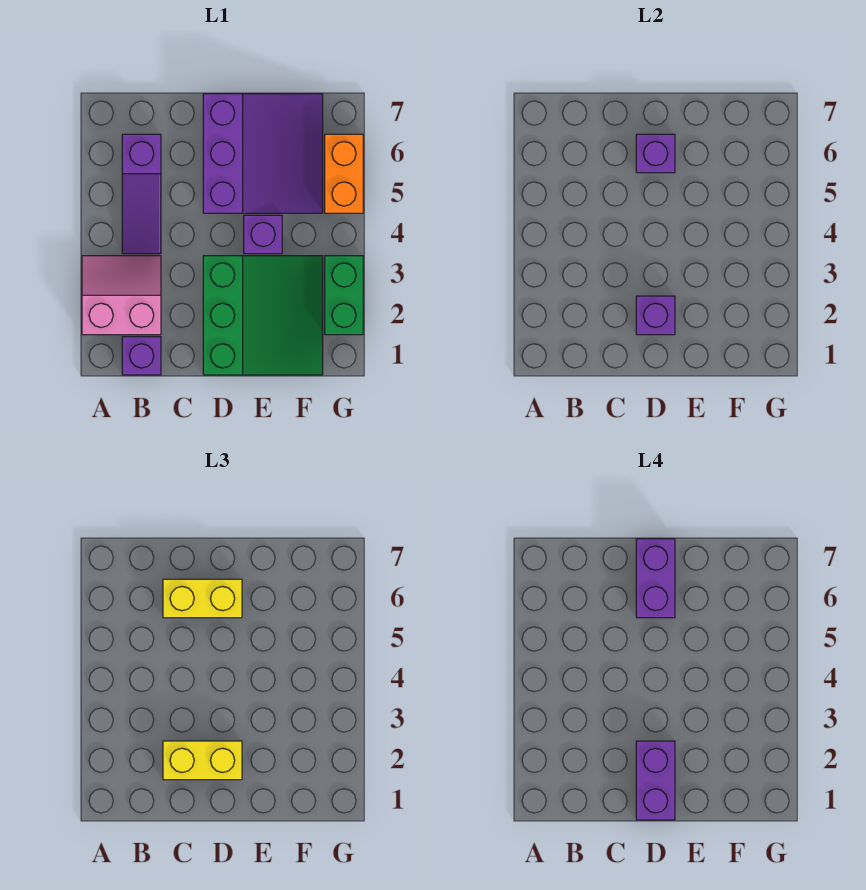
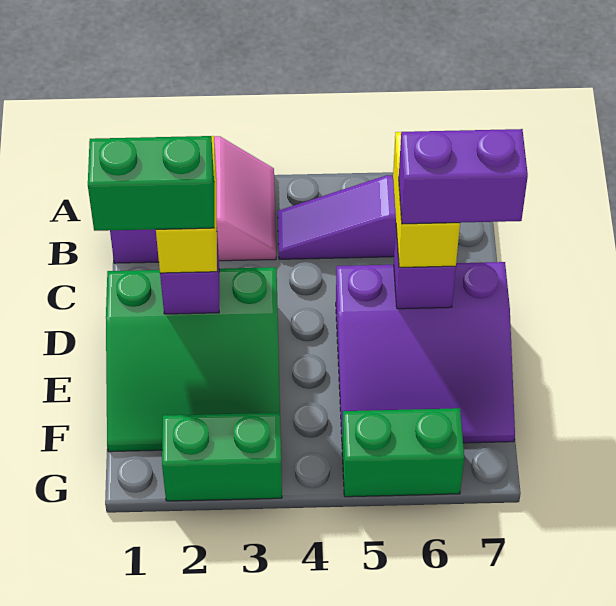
purple brick D1:D2 level 4 -> green brick D1:D2 level 4
purple brick E4 level 1 -> none
orange brick G5:G6 level 1 -> green brick G5:G6 level 1

